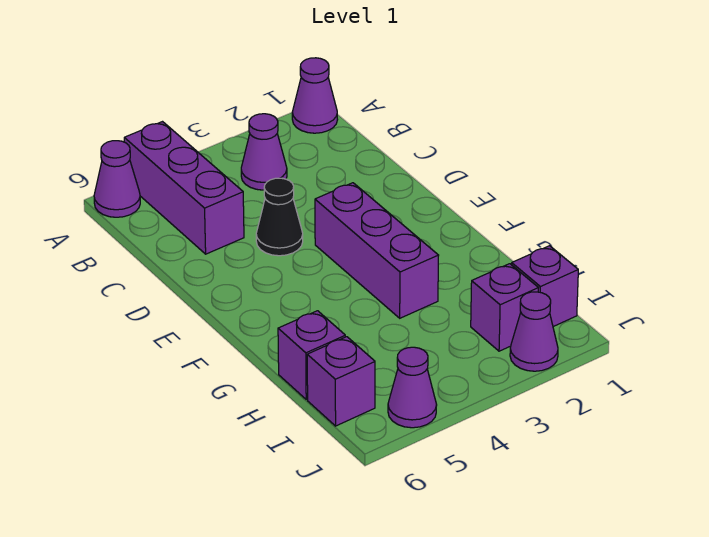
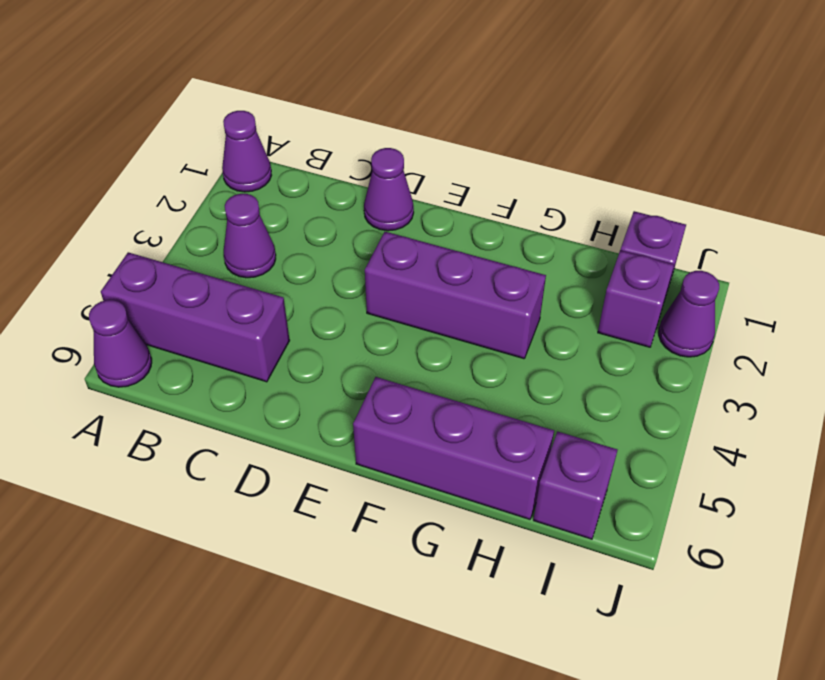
black cone D4 level 1 -> none
purple brick H6 level 1 -> purple brick F6:H6 level 1
purple cone J5 level 1 -> purple cone D1 level 1

